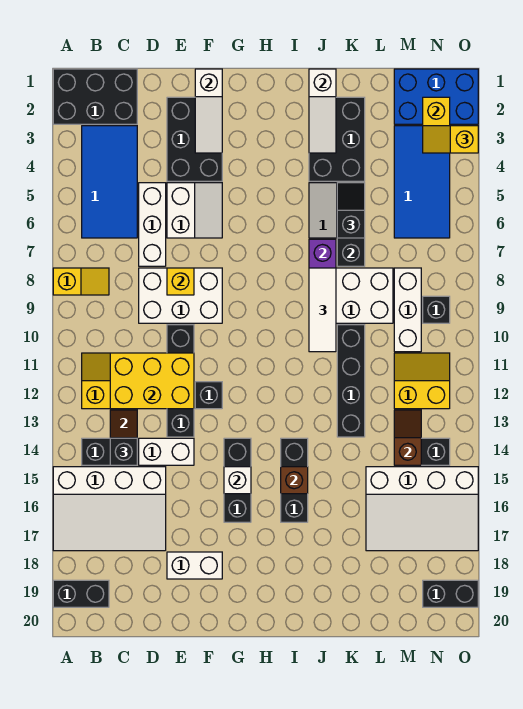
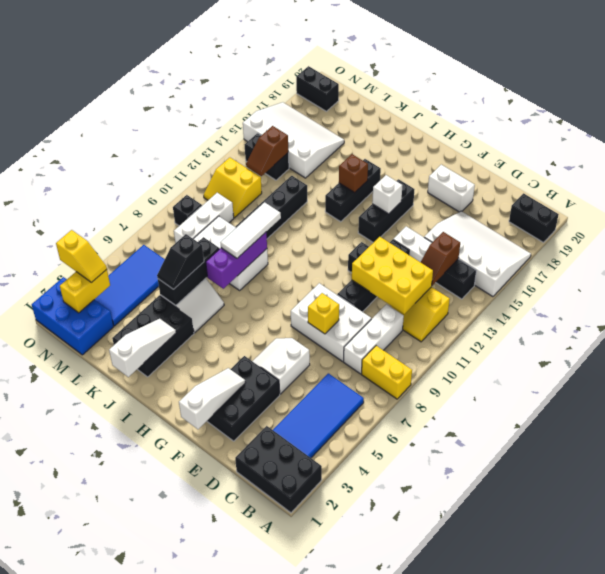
yellow slope A8:B8 level 1 top A -> yellow brick A8:B8 level 1
black brick C14 level 3 -> none
white brick D5:D7 level 1 -> white brick C8:C10 level 1

